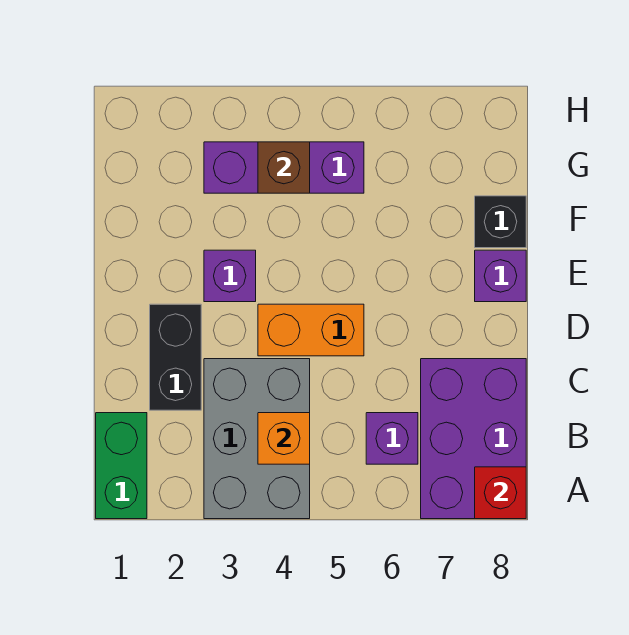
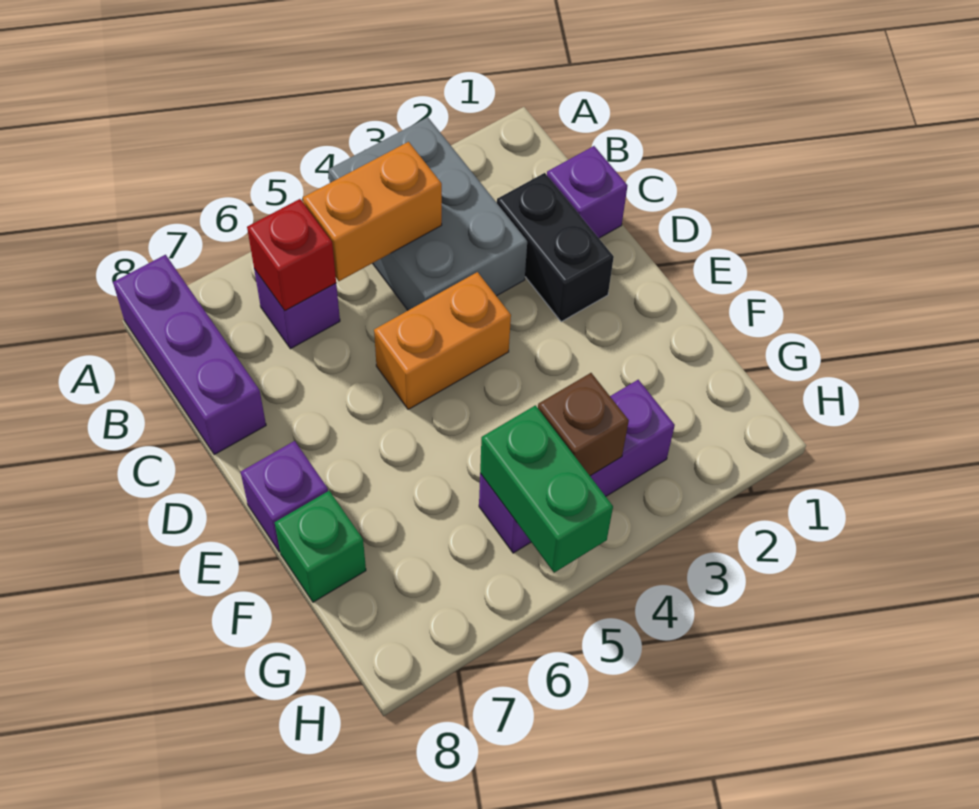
green brick A1:B1 level 1 -> green brick G5:H5 level 2
purple brick A7:C8 level 1 -> purple brick A8:C8 level 1
red brick A8 level 2 -> red brick B6 level 2
orange brick B4 level 2 -> orange brick B4:B5 level 2
purple brick E3 level 1 -> purple brick C1 level 1
black brick F8 level 1 -> green brick F8 level 1

